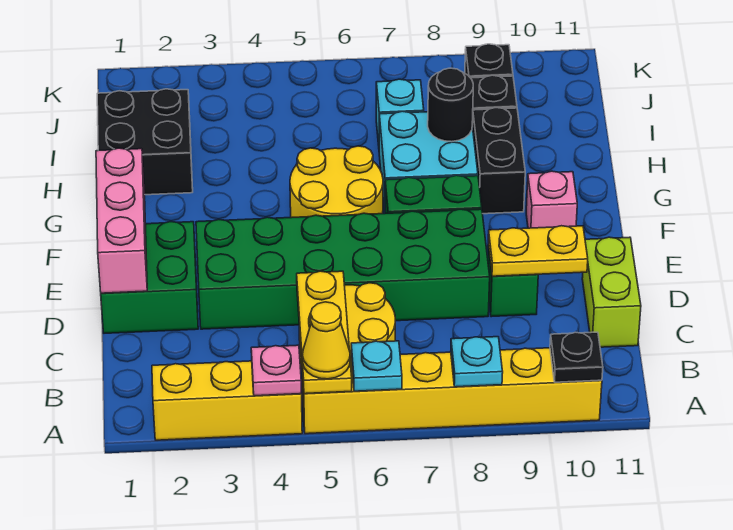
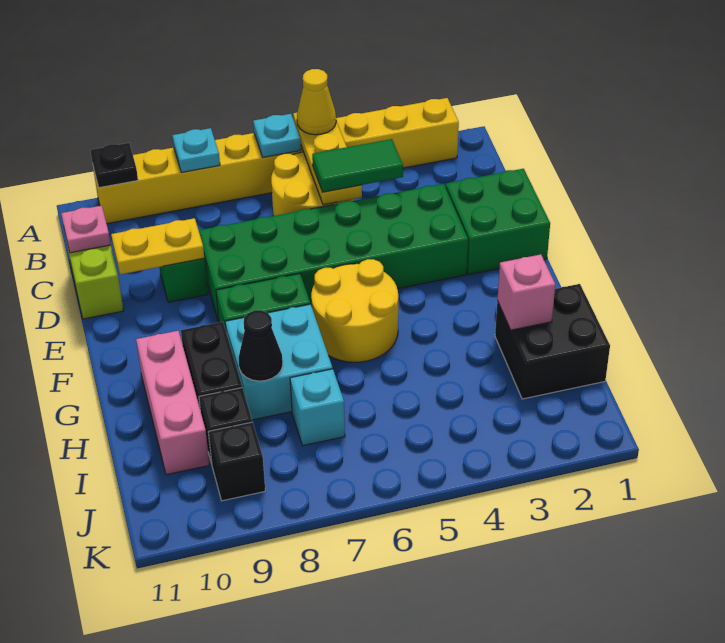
pink plate A4 level 2 -> pink plate C11 level 2
none -> green tile C4:C5 level 3
pink brick D1:F1 level 2 -> pink brick G10:I10 level 1
pink brick F10 level 1 -> pink brick H2 level 2
black round brick H8 level 2 -> black cone H8 level 2

